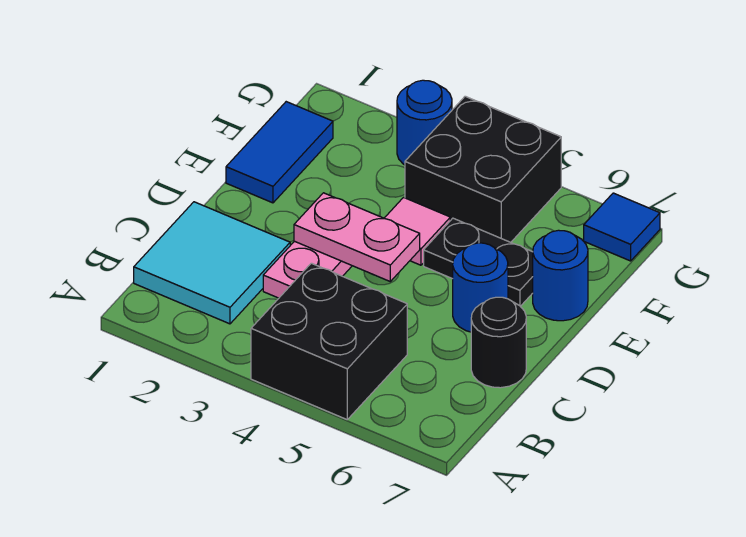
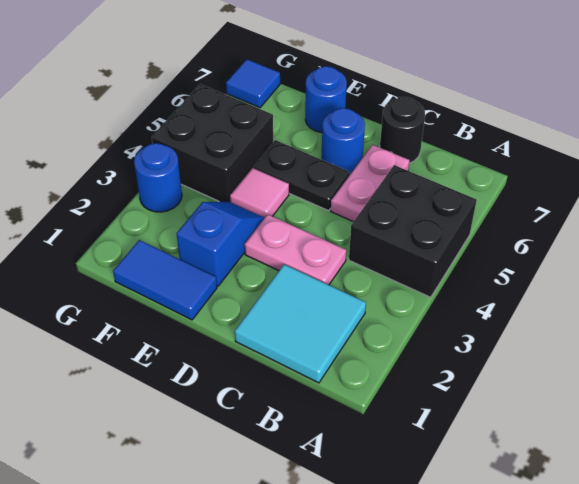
pink plate D3:D4 level 2 -> pink plate C5:C6 level 1
none -> blue slope E2:E3 level 1 top 2
black plate E5:E6 level 1 -> black plate D5:E5 level 1

